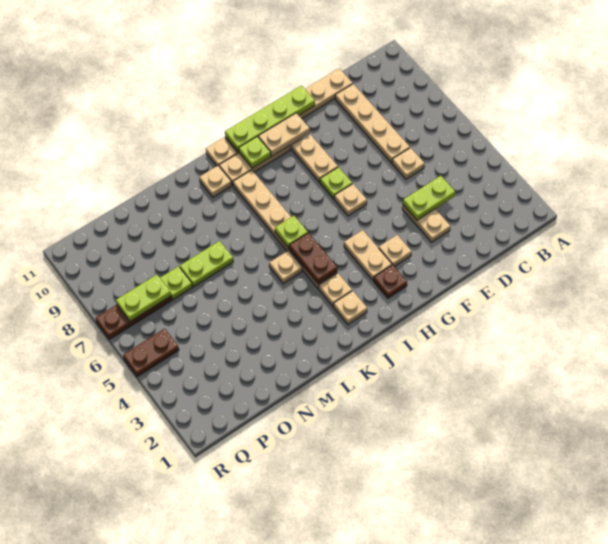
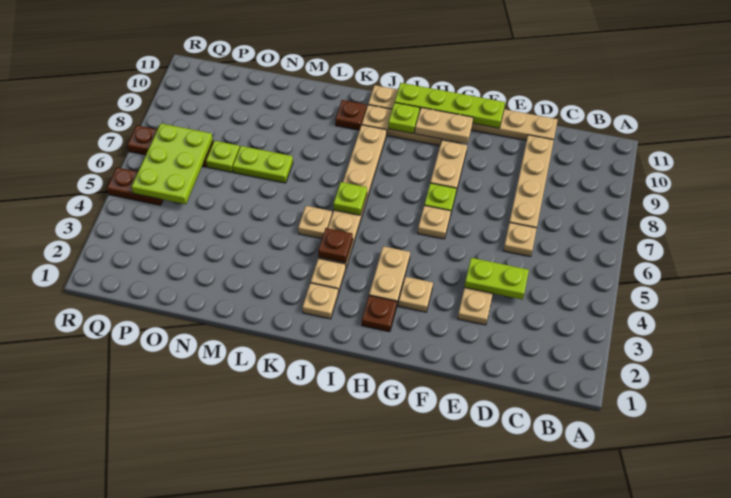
brown plate J4:J5 level 2 -> brown plate J4 level 2
tan plate K10 level 1 -> brown plate K10 level 1
lime plate P7:Q7 level 2 -> lime plate P5:Q7 level 2

